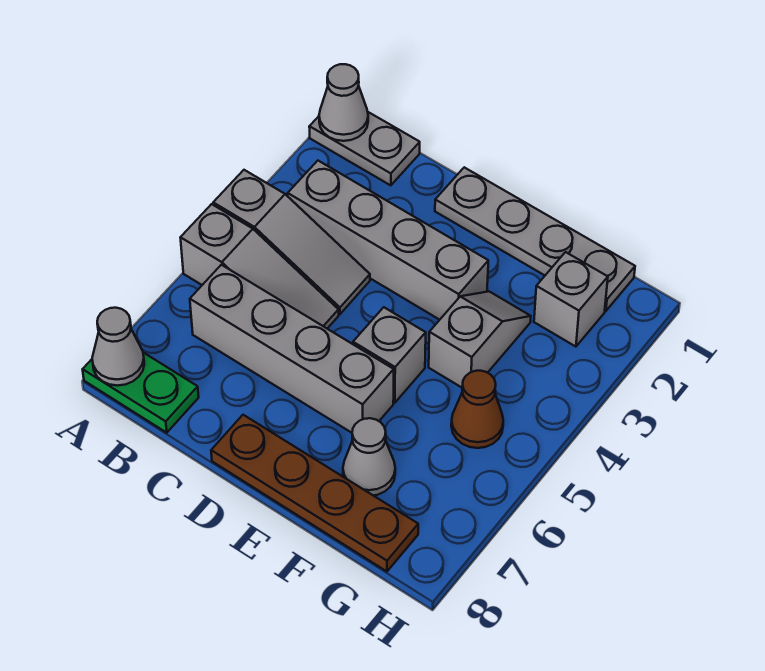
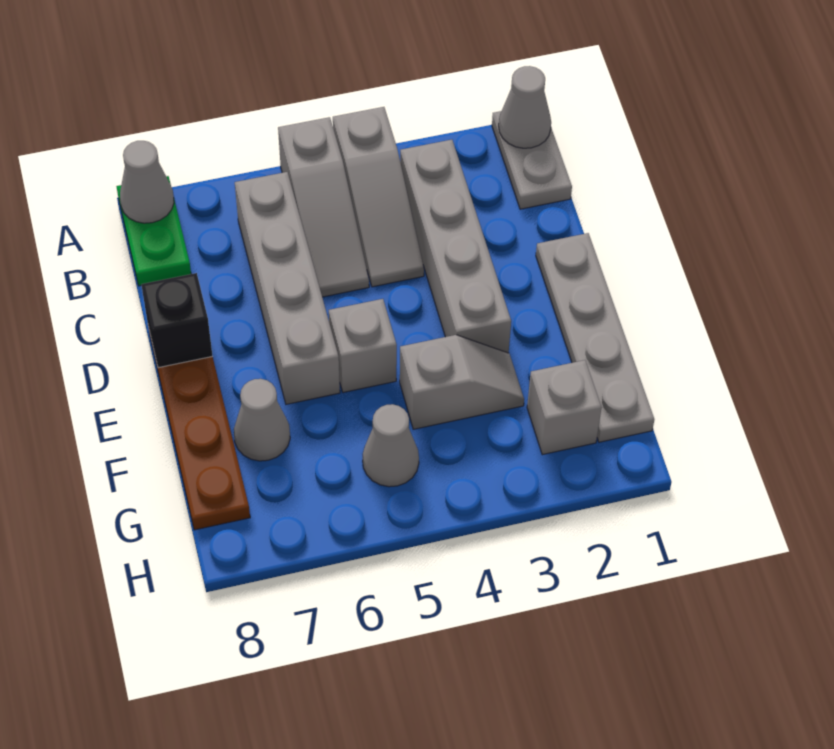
none -> black brick D8 level 2
brown cone G5 level 1 -> grey cone G5 level 1

